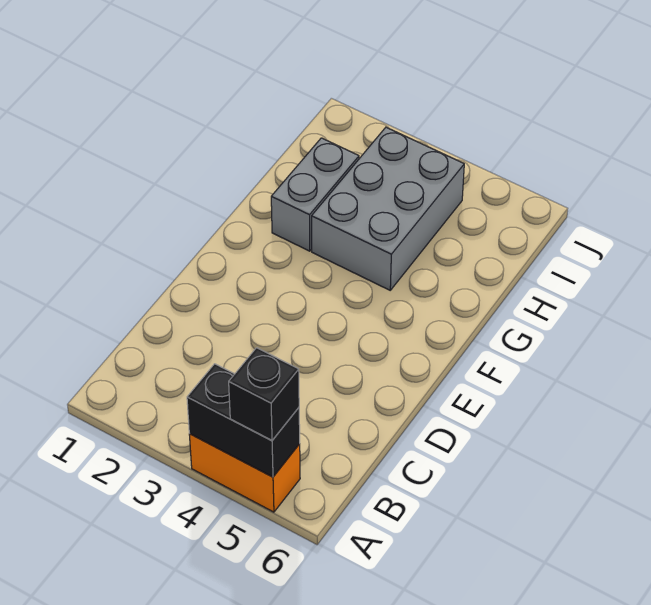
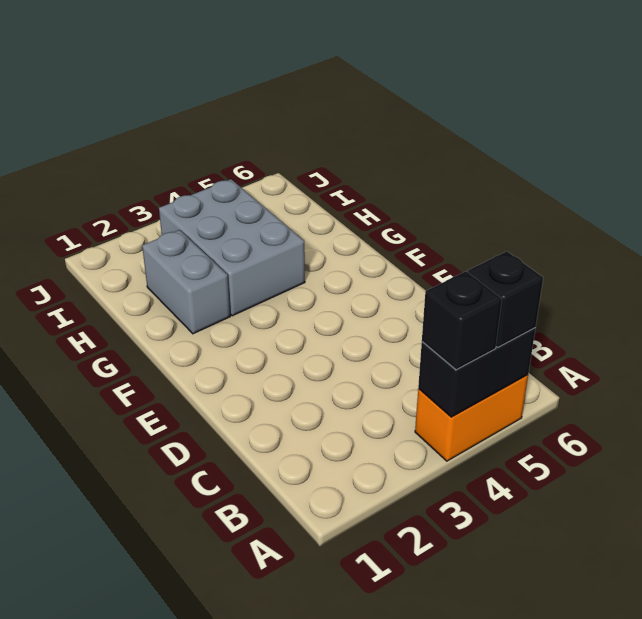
none -> black brick A4 level 3

